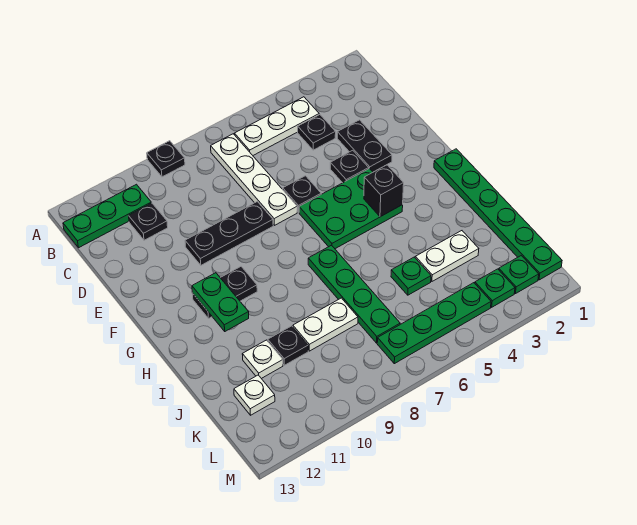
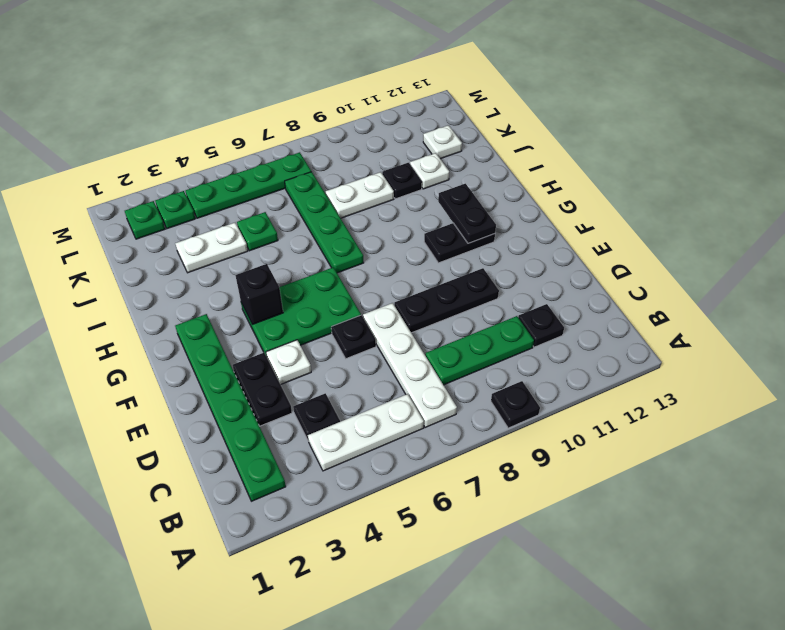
green plate B11:B13 level 1 -> green plate C8:C10 level 1
black plate E4 level 1 -> white plate E4 level 1
green plate G1:L1 level 1 -> green plate B2:G2 level 1
green plate G11:H11 level 2 -> black plate G11:H11 level 2

